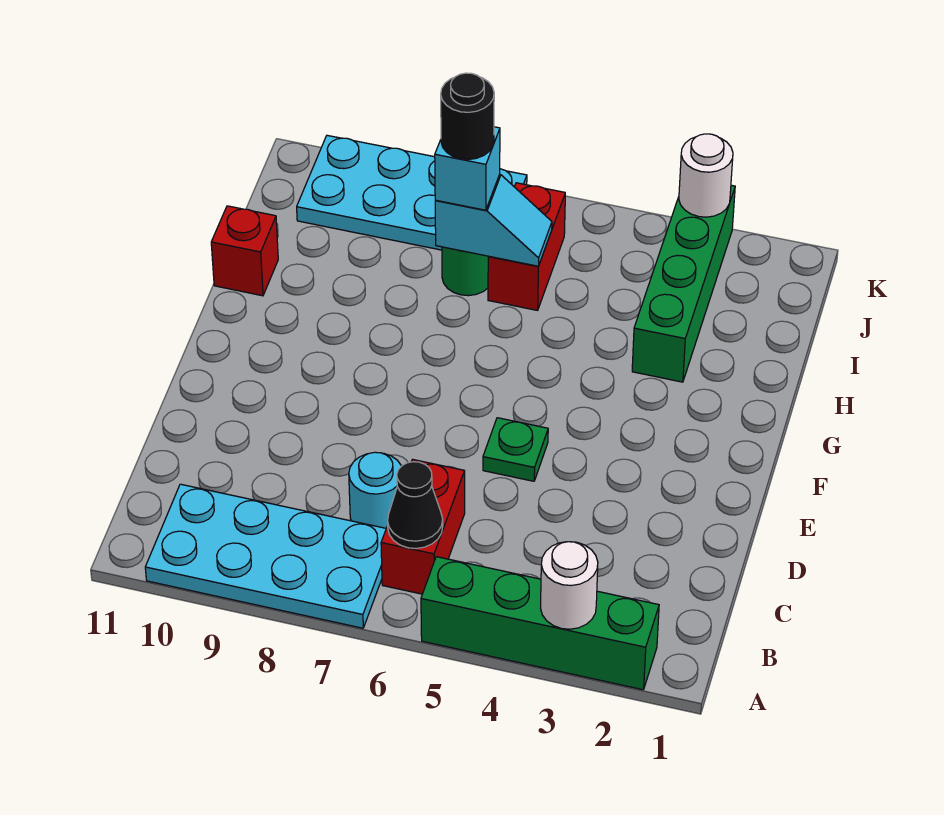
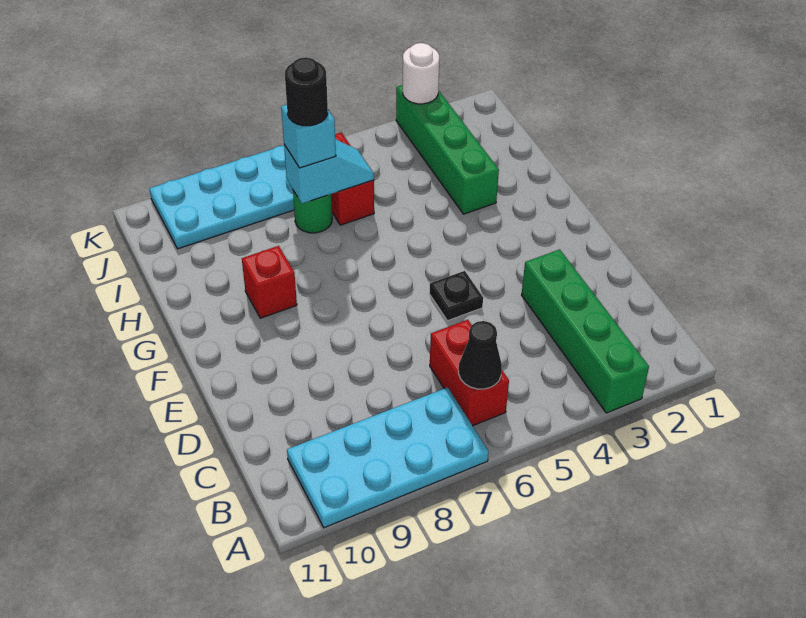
green brick A2:A5 level 1 -> green brick A3:D3 level 1
white round brick A3 level 2 -> none
cyan round brick C7 level 1 -> none
green plate E5 level 1 -> black plate E5 level 1
red brick H11 level 1 -> red brick G9 level 1

